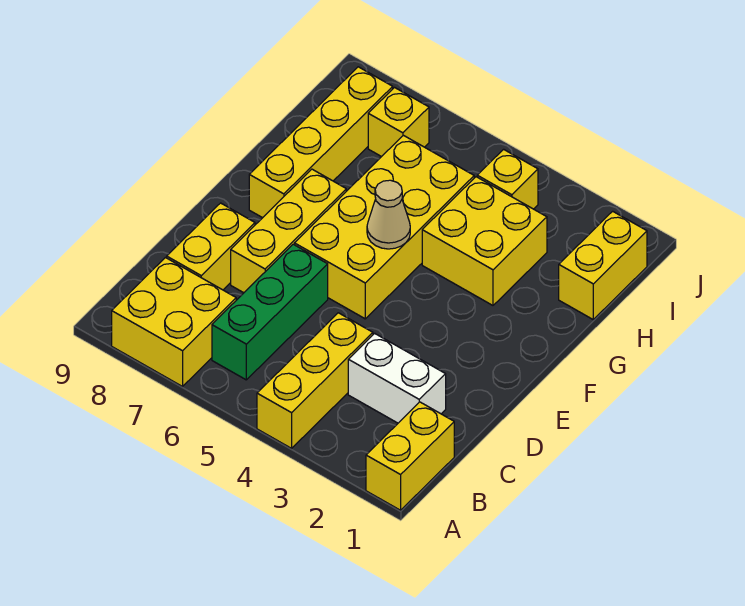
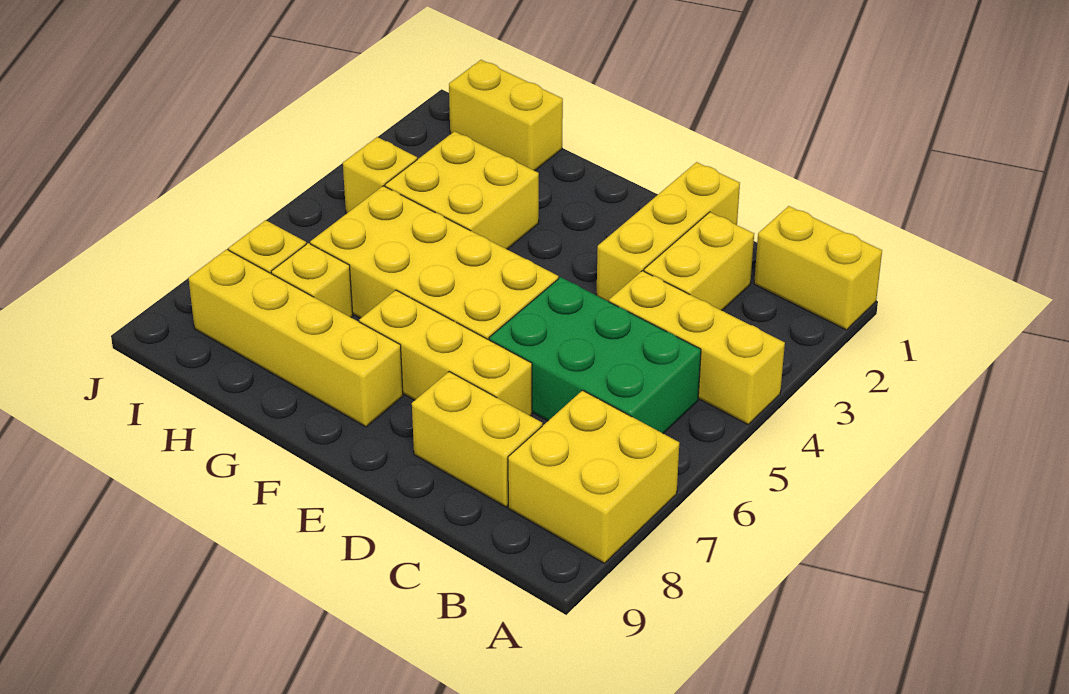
green brick B6:D6 level 1 -> green brick B5:D6 level 1
white brick C2:C3 level 1 -> yellow brick C2:C3 level 1
none -> yellow brick D1:D3 level 1
tan cone F5 level 2 -> none
none -> yellow brick H7 level 1

